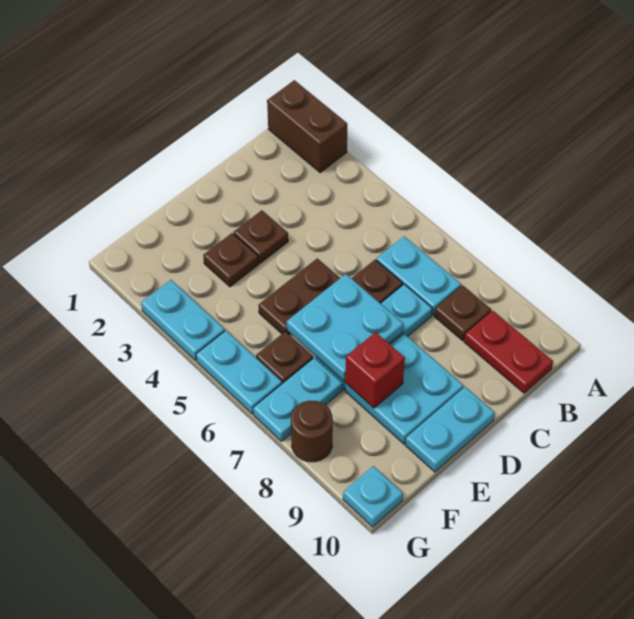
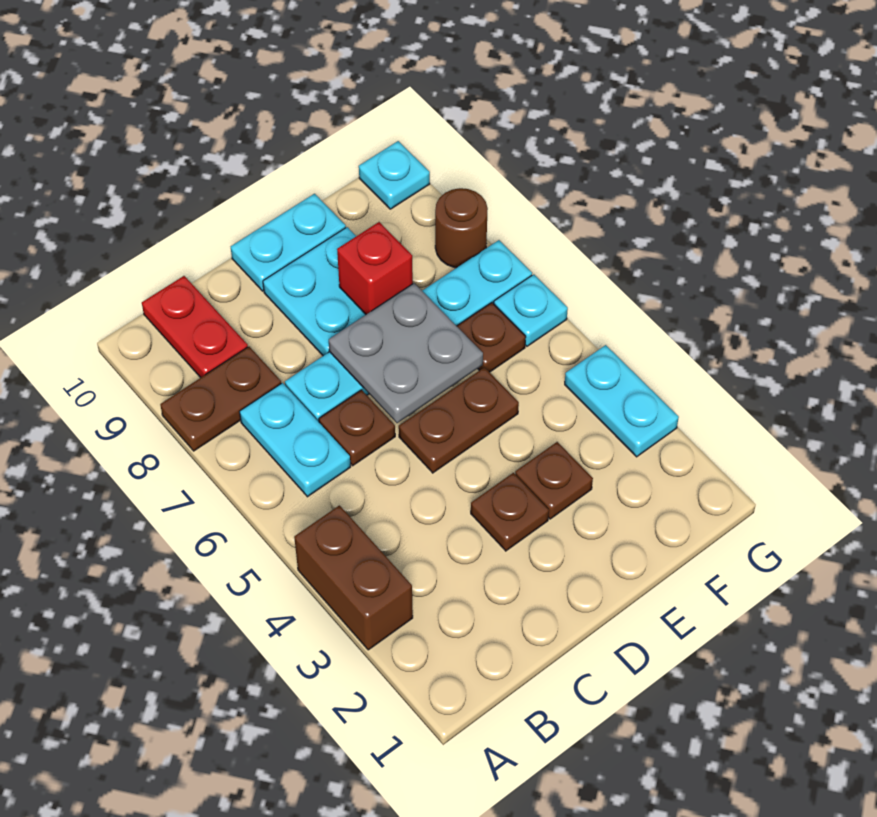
brown brick A1:A2 level 1 -> brown brick A3:A4 level 1
brown plate B8 level 1 -> brown plate A8:B8 level 1
cyan plate D6:E7 level 2 -> grey plate D6:E7 level 2
cyan plate G5:G6 level 1 -> cyan plate G6 level 1

